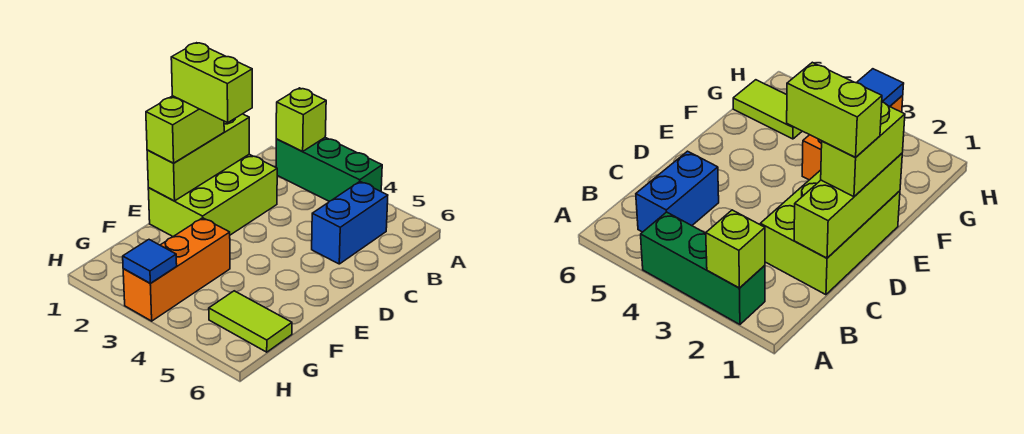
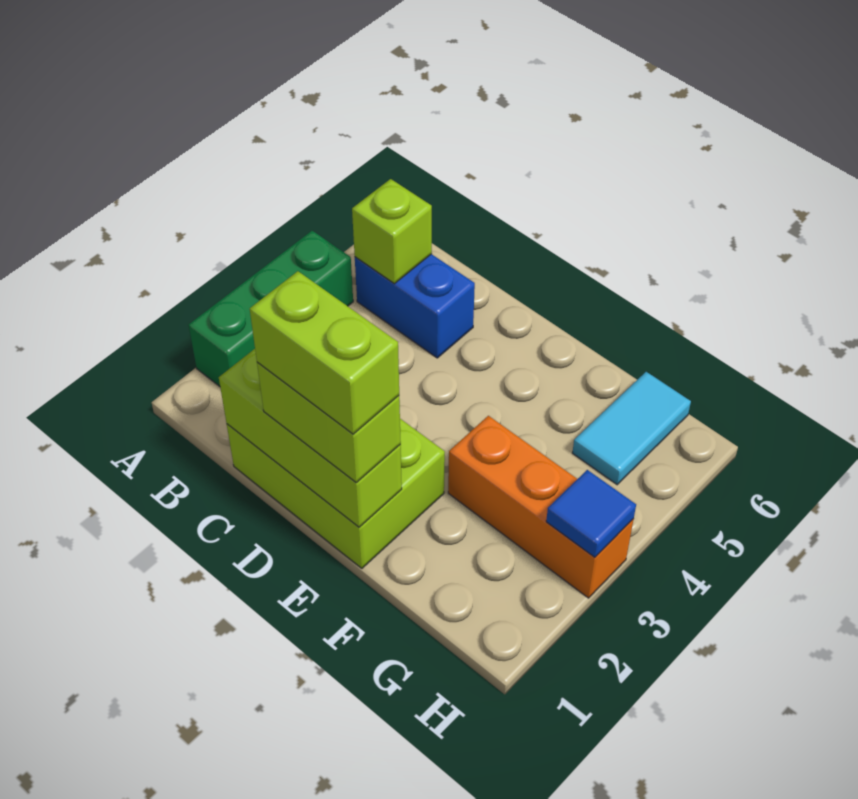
lime brick A2 level 2 -> lime brick B5 level 2
lime brick D1:D2 level 4 -> lime brick D1:E1 level 4
lime tile G5:G6 level 1 -> cyan tile G5:G6 level 1

